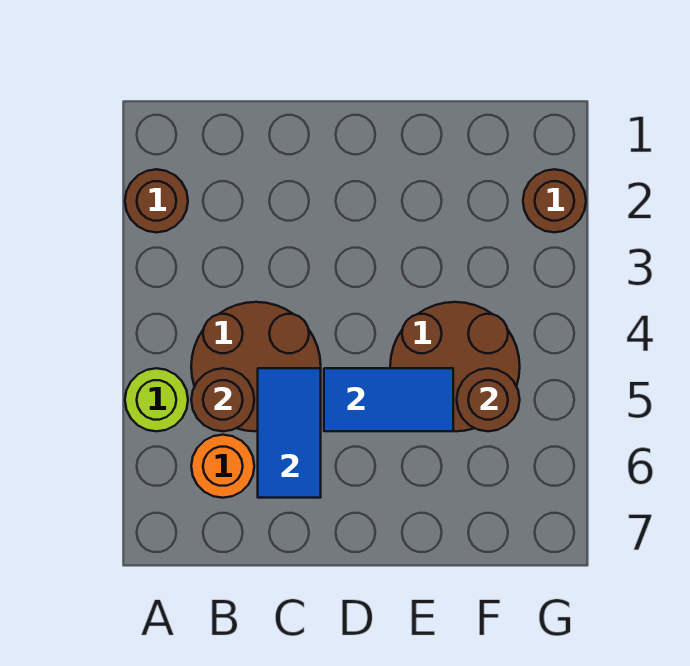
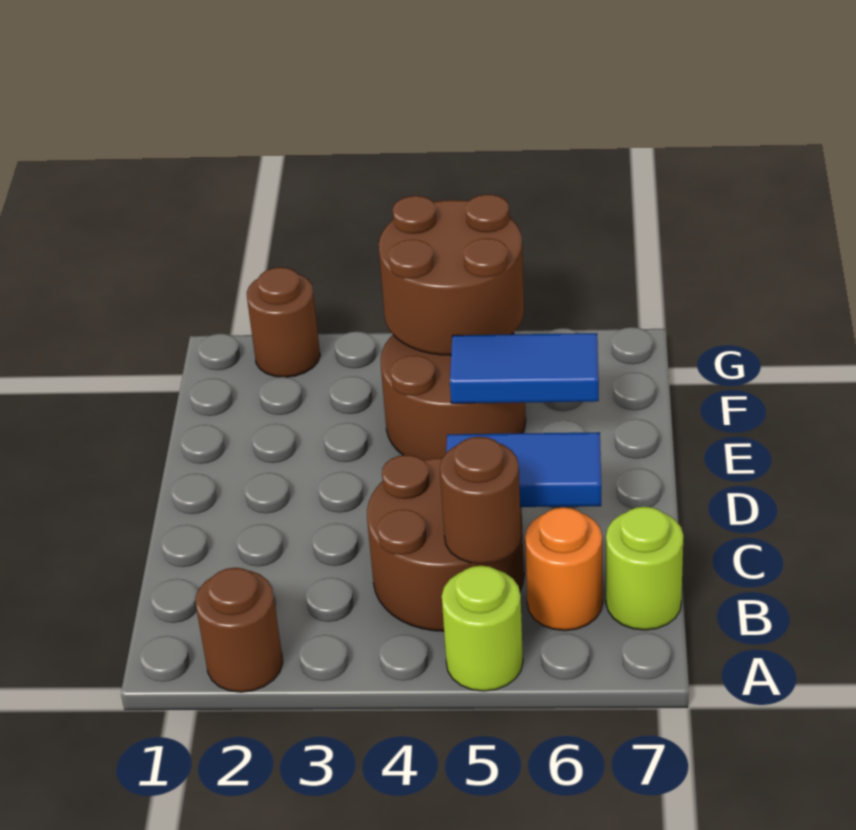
none -> lime round brick B7 level 1
blue tile D5:E5 level 2 -> blue tile E5:E6 level 2
brown round brick F5 level 2 -> brown round brick F4:G5 level 2

